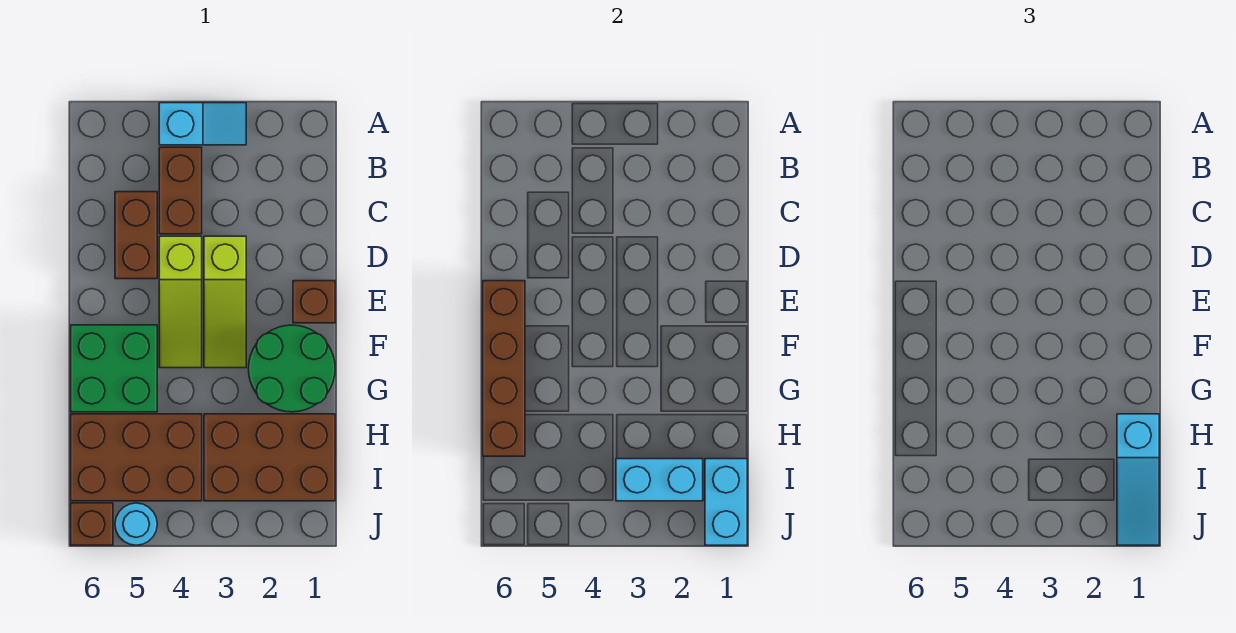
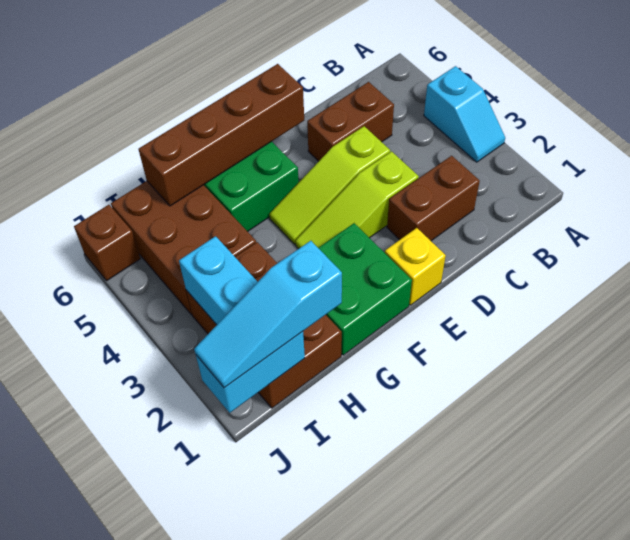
brown brick B4:C4 level 1 -> brown brick C2:D2 level 1
brown brick E1 level 1 -> yellow brick E1 level 1
green round brick F1:G2 level 1 -> green brick F1:G2 level 1
cyan round brick J5 level 1 -> none

